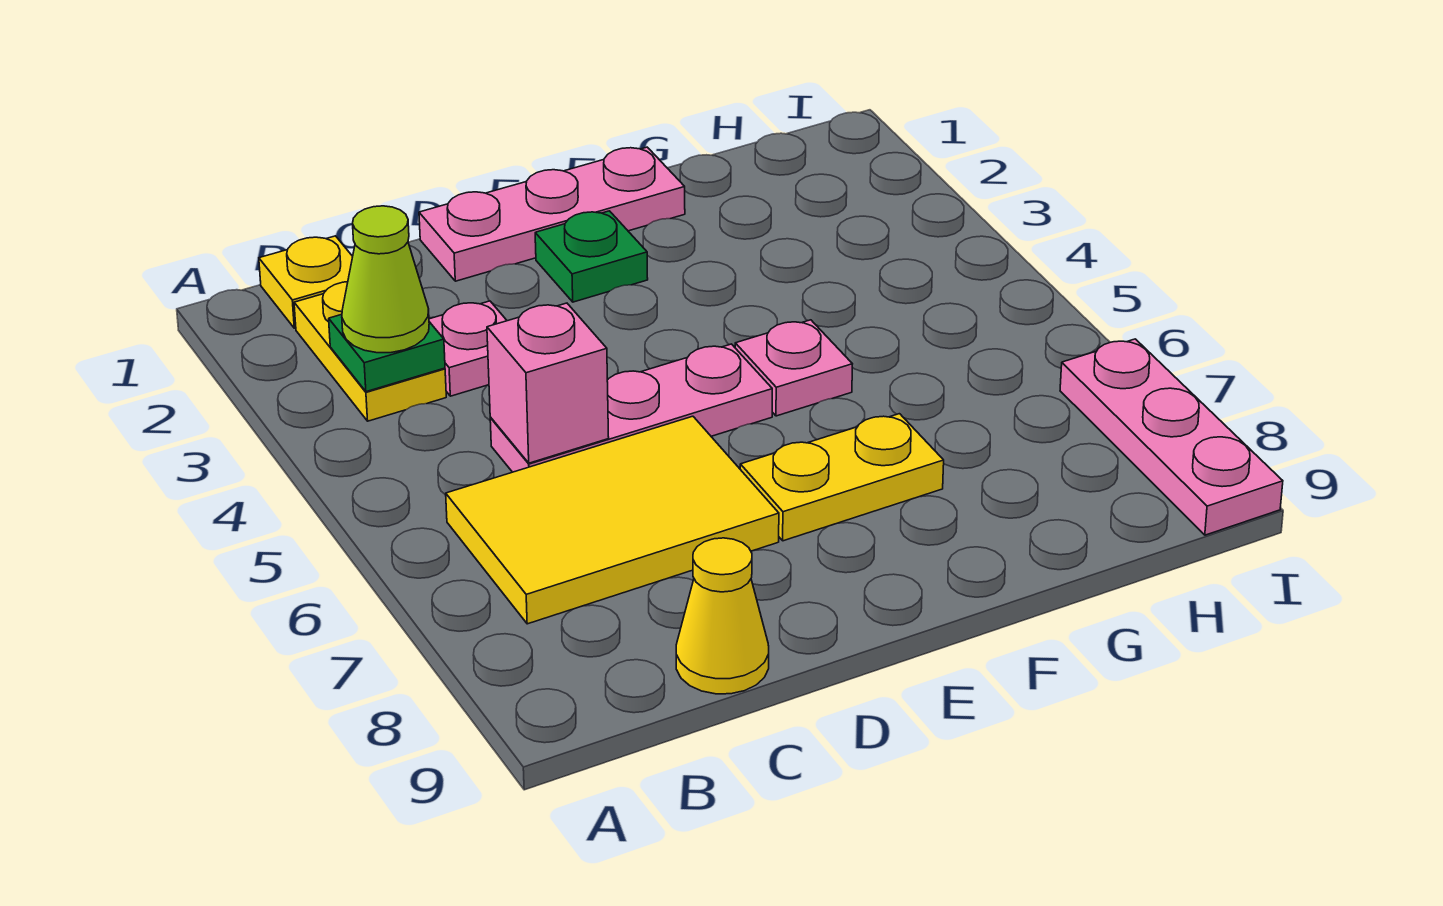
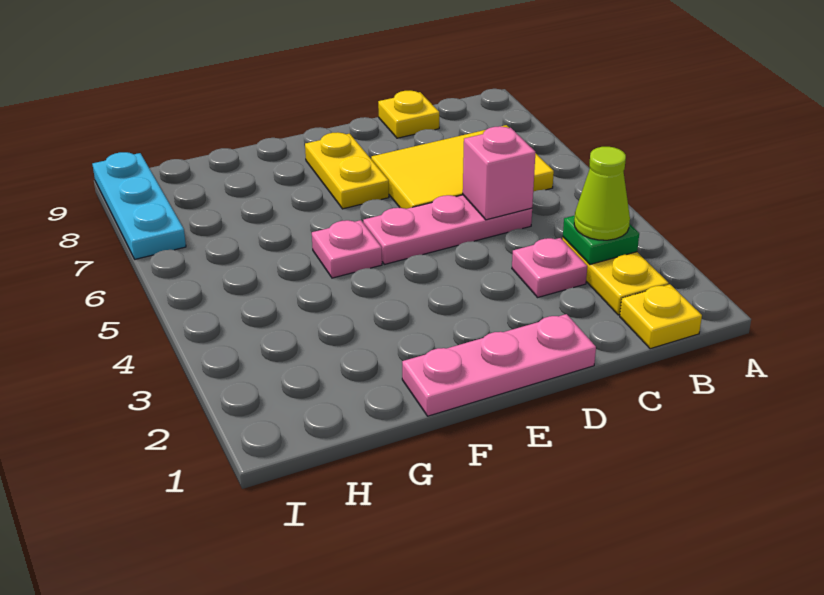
yellow cone C9 level 1 -> yellow plate C9 level 1
green plate E2 level 1 -> none
yellow plate E7:F7 level 1 -> yellow plate E7:E8 level 1
pink plate I7:I9 level 1 -> cyan plate I7:I9 level 1

